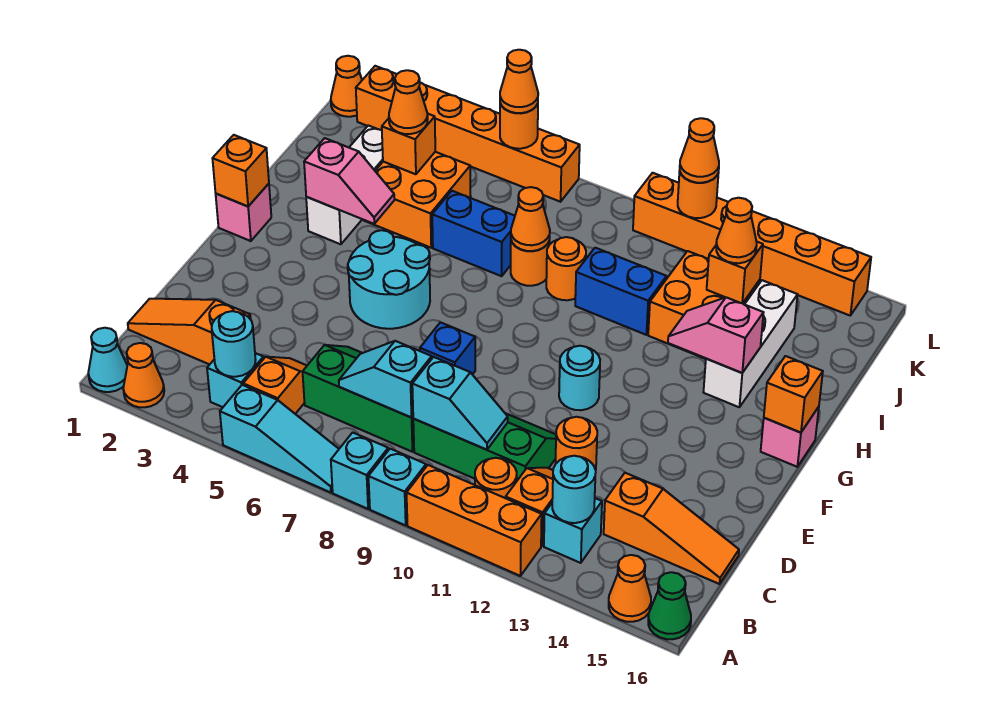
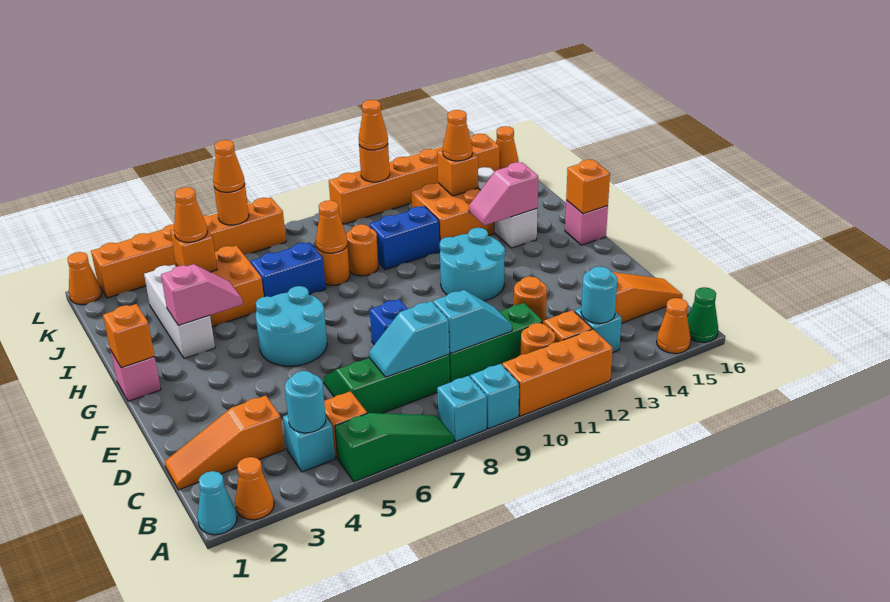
cyan slope A5:A7 level 1 top 5 -> green slope A5:A7 level 1 top 5
cyan round brick F11 level 1 -> cyan round brick F11:G12 level 1
none -> orange cone L16 level 1

